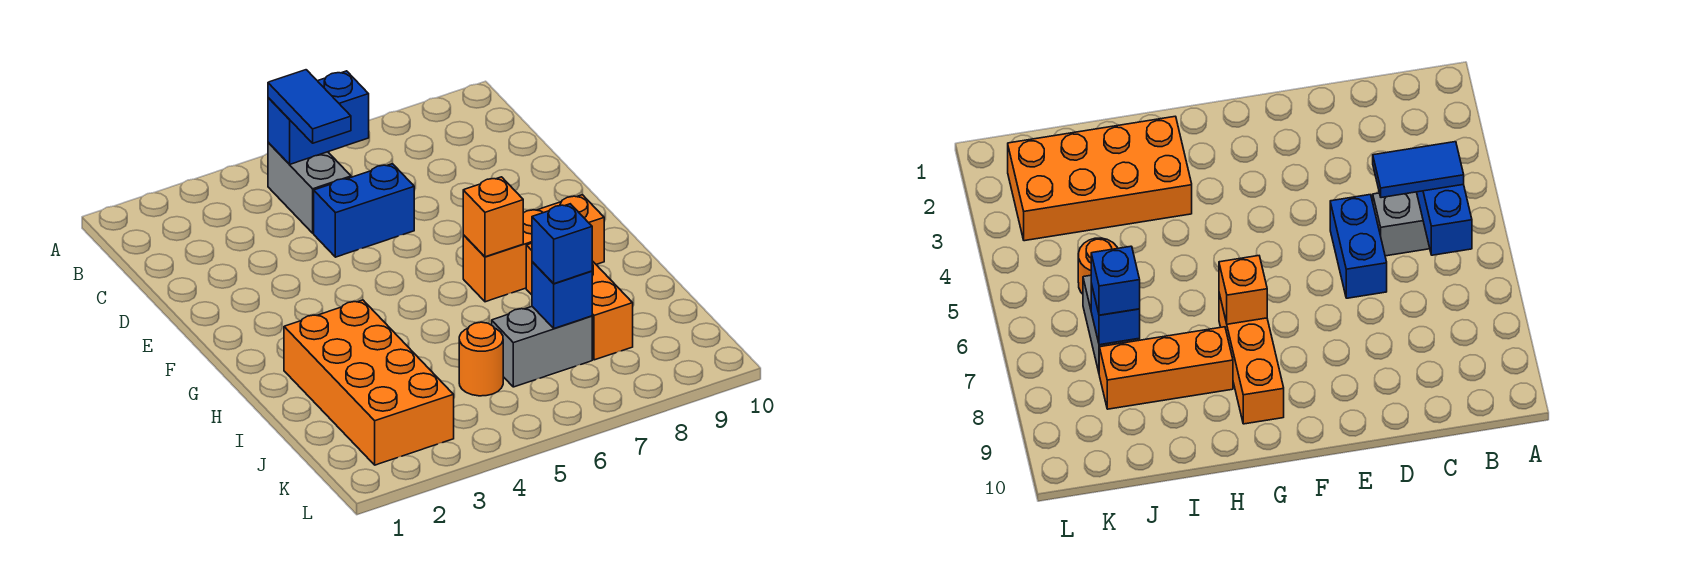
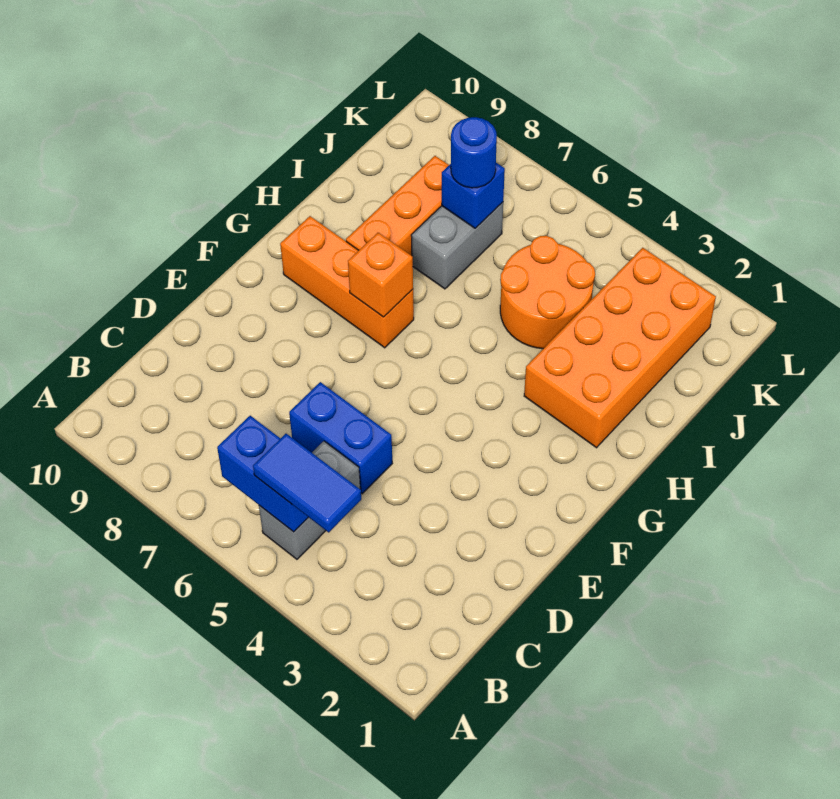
blue tile B5:C5 level 3 -> blue tile B4:B5 level 3
orange round brick J5 level 1 -> orange round brick I4:J5 level 1
grey brick J6:J7 level 1 -> grey brick I7:J7 level 1
blue brick J7 level 3 -> blue round brick J7 level 3

